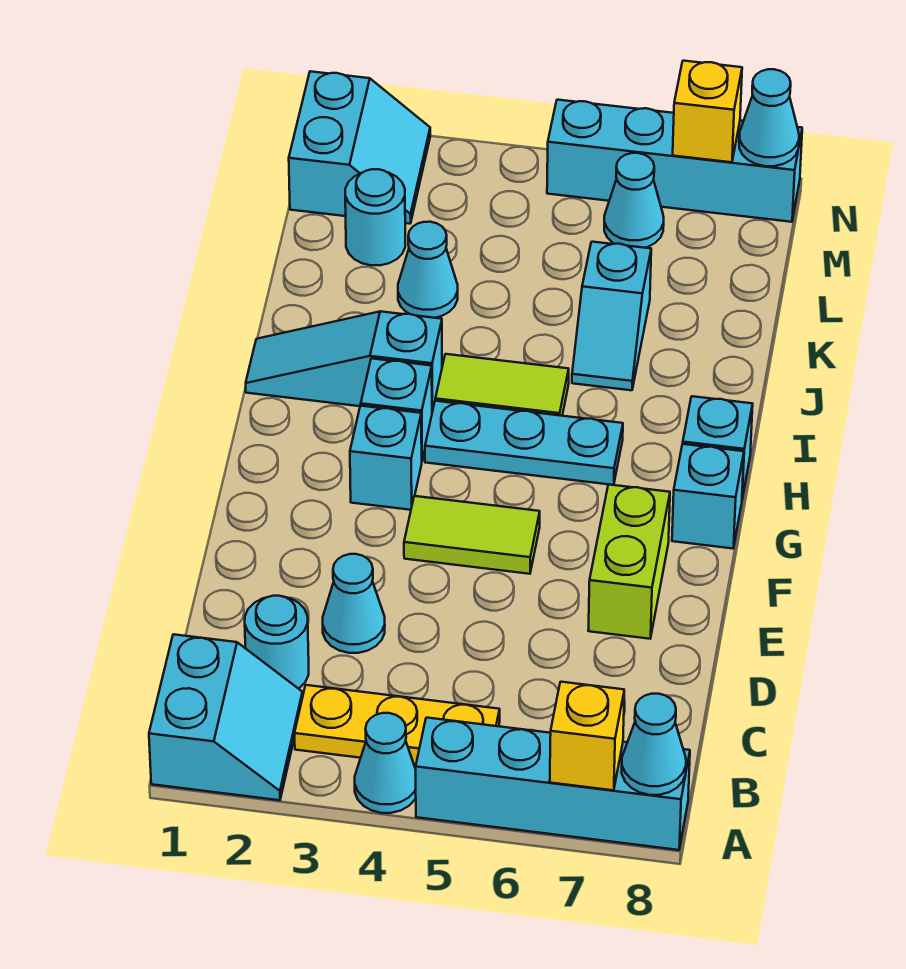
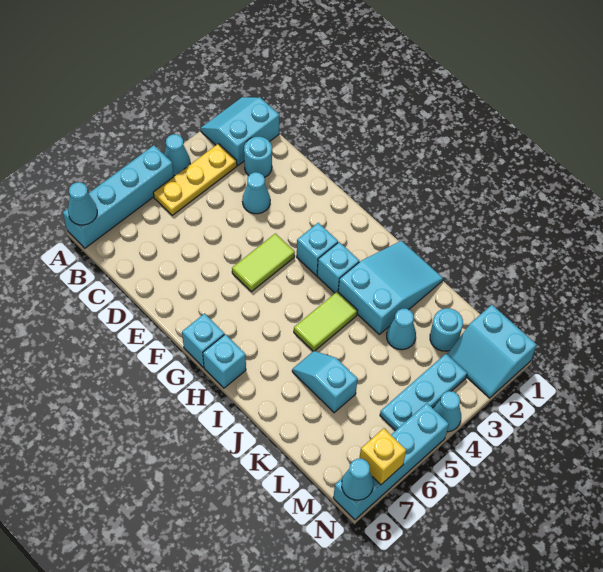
cyan slope A1:B2 level 1 top 1 -> cyan slope A1:B2 level 1 top B
yellow brick A7 level 2 -> none
lime brick E7:F7 level 1 -> none
cyan plate H4:H6 level 1 -> cyan plate M3:M5 level 1
cyan slope I1:I3 level 1 top 3 -> cyan slope I1:J3 level 1 top 3
cyan cone M6 level 1 -> cyan cone N4 level 1

